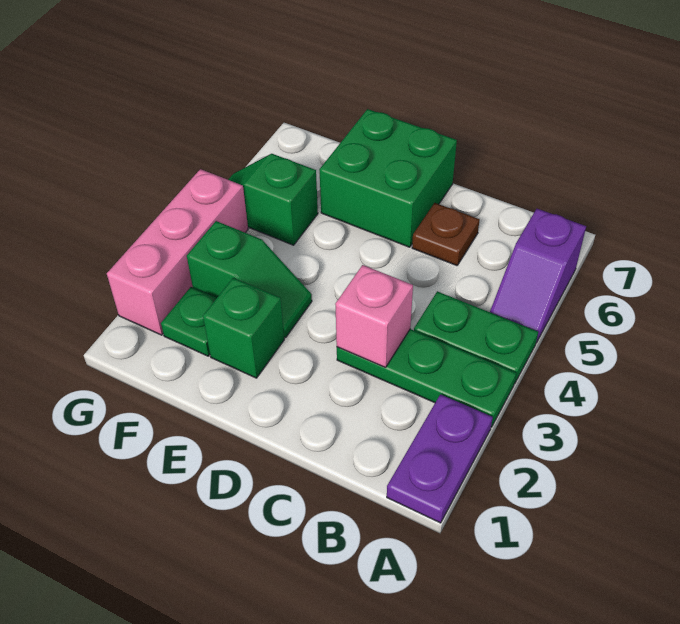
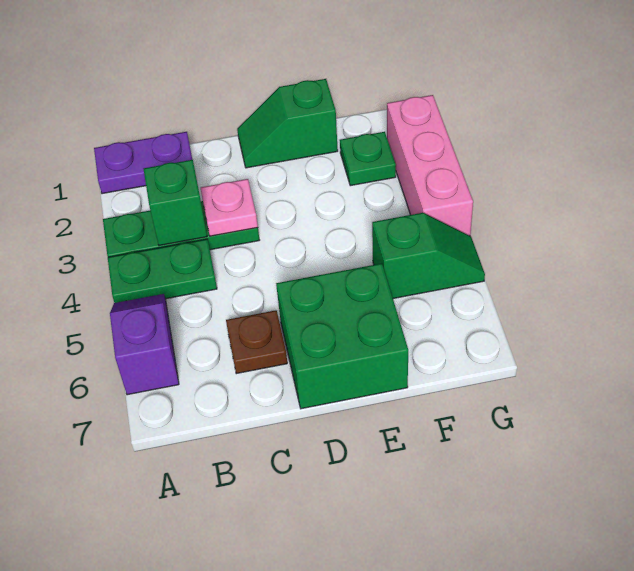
purple plate A1:A2 level 1 -> purple plate A1:B1 level 1
pink brick C3 level 2 -> pink plate C3 level 2
green brick E2 level 1 -> green brick B3 level 2
green slope E3:F3 level 1 top F -> green slope D1:E1 level 1 top E

